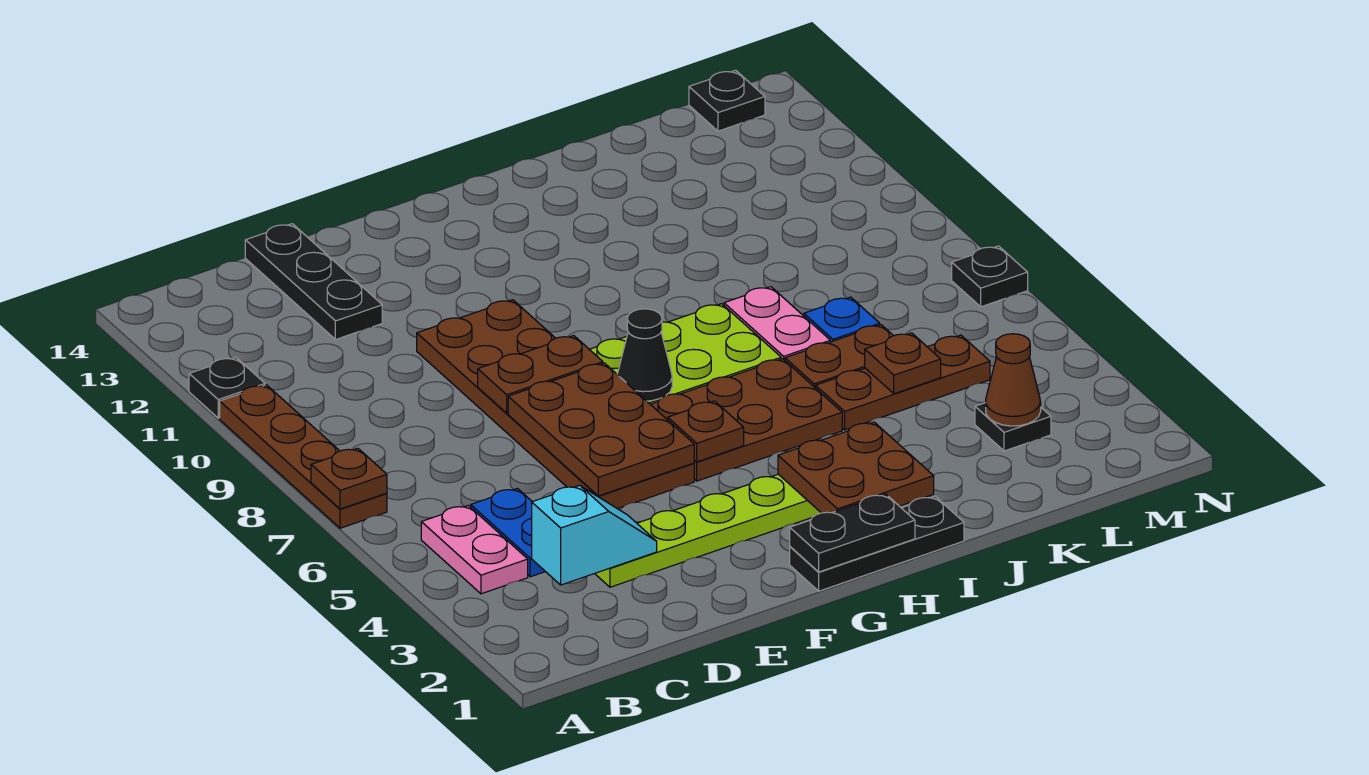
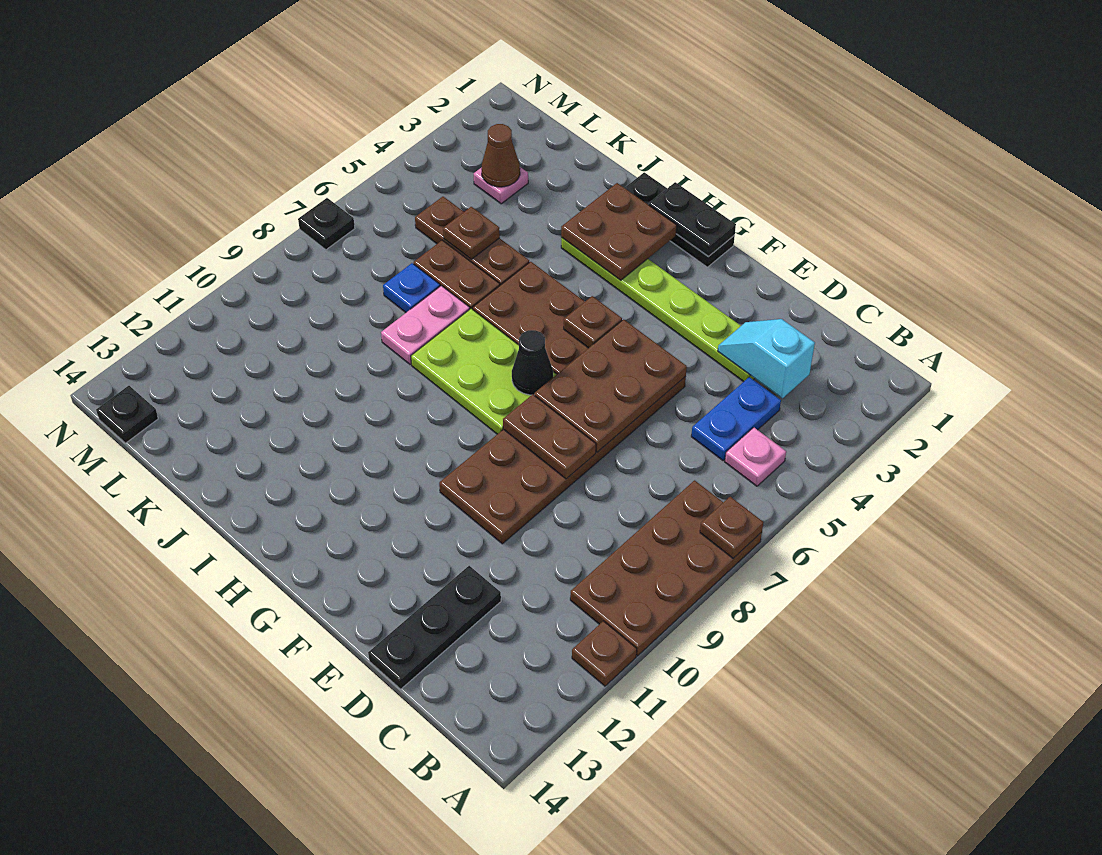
brown plate A7:A10 level 1 -> brown plate A7:B10 level 1
black plate A11 level 1 -> brown plate A11 level 1
pink plate B4:B5 level 1 -> pink plate B5 level 1
black plate L3 level 1 -> pink plate L3 level 1

